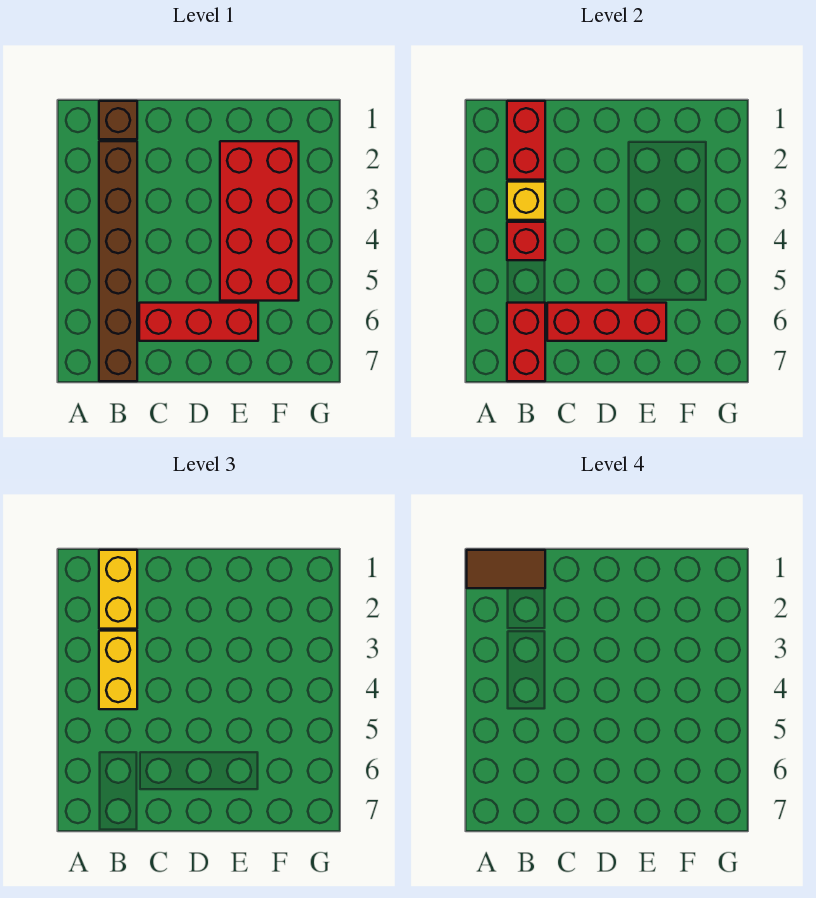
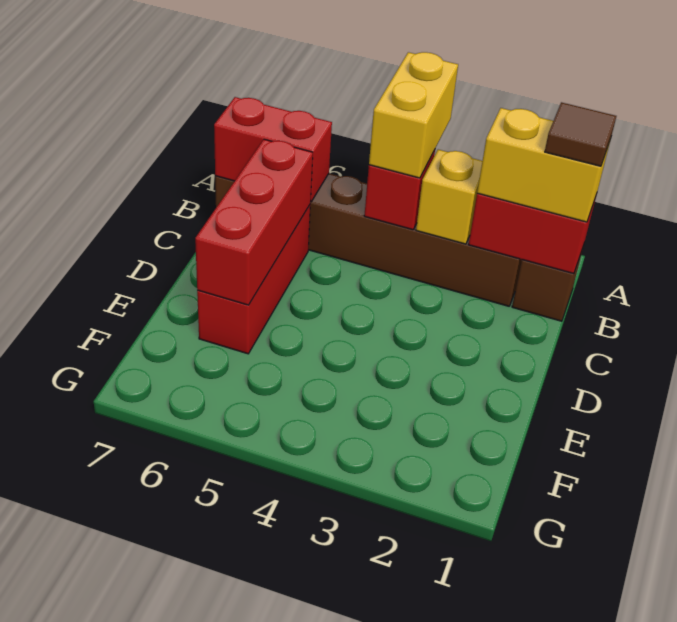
brown tile A1:B1 level 4 -> brown tile B1 level 4
yellow brick B3:B4 level 3 -> yellow brick A4:B4 level 3
red brick E2:F5 level 1 -> none

